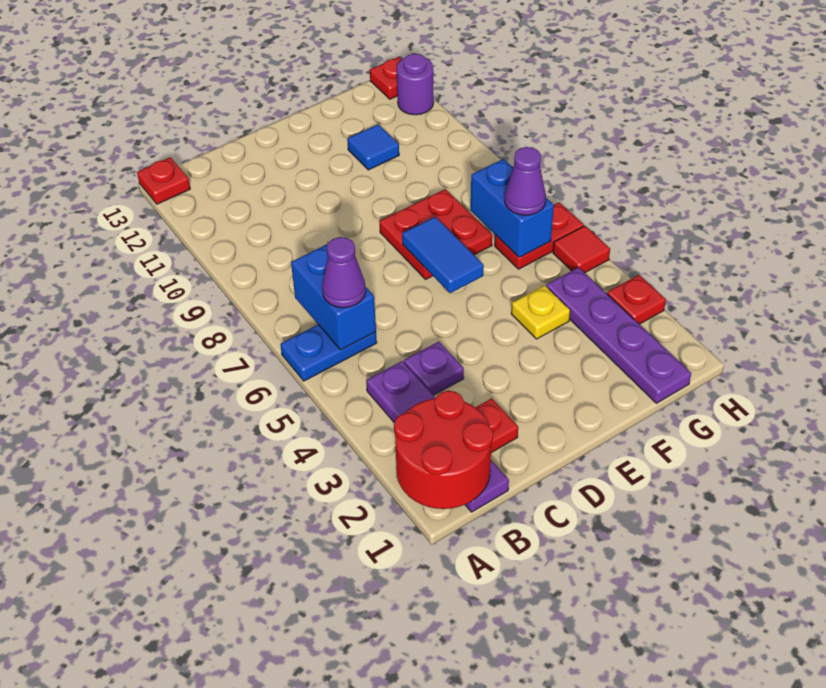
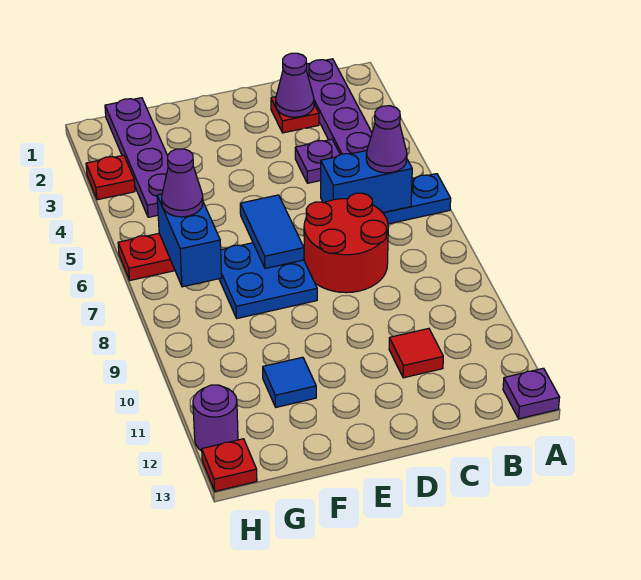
red round brick A1:B2 level 2 -> red round brick C7:D8 level 1
red plate A13 level 1 -> purple plate A13 level 1
blue brick B6:B7 level 2 -> blue brick B6:C6 level 2
none -> purple cone C2 level 2
red plate E7:F8 level 1 -> blue plate E7:F8 level 1
yellow plate F4 level 1 -> none
red tile H5 level 1 -> red tile C11 level 1

